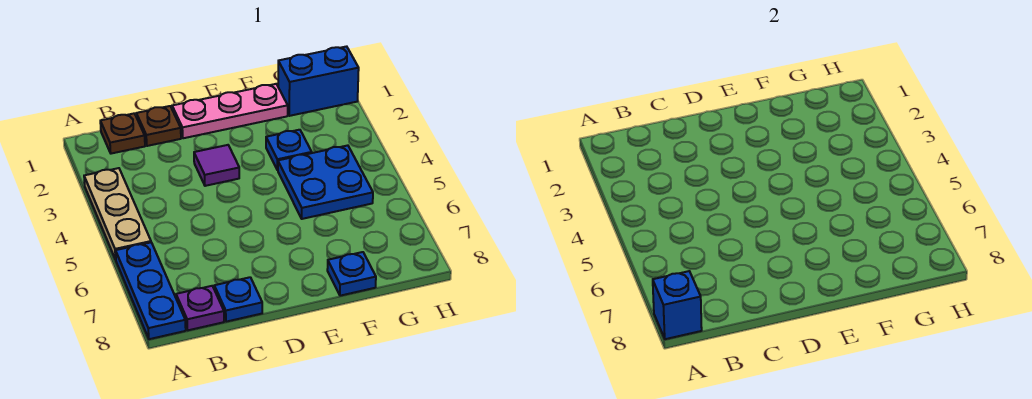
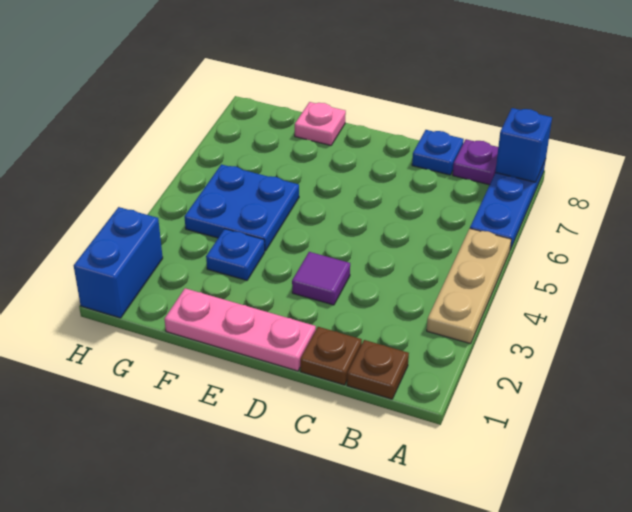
blue plate F8 level 1 -> pink plate F8 level 1
blue brick G1:H1 level 1 -> blue brick H1:H2 level 1

